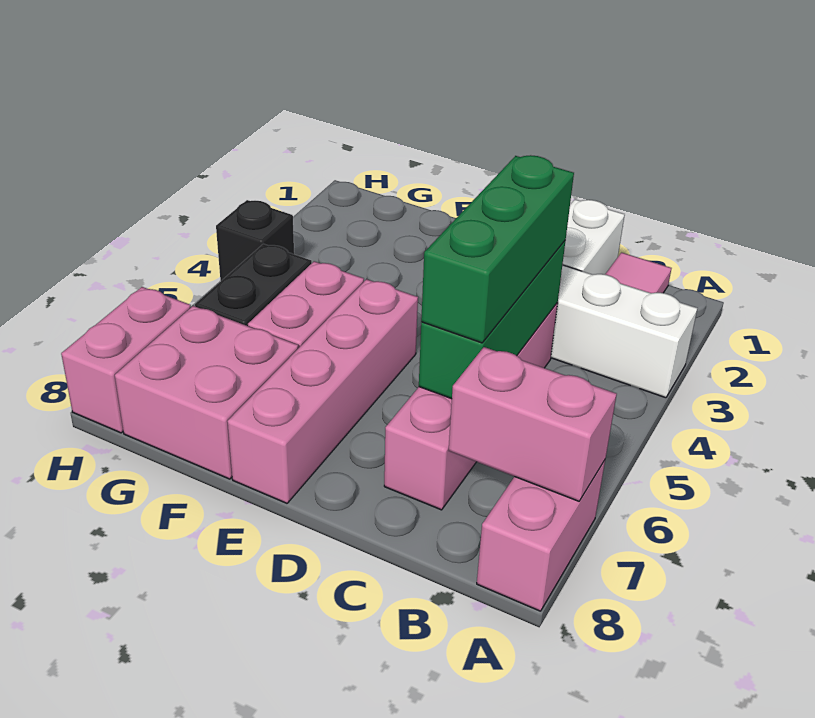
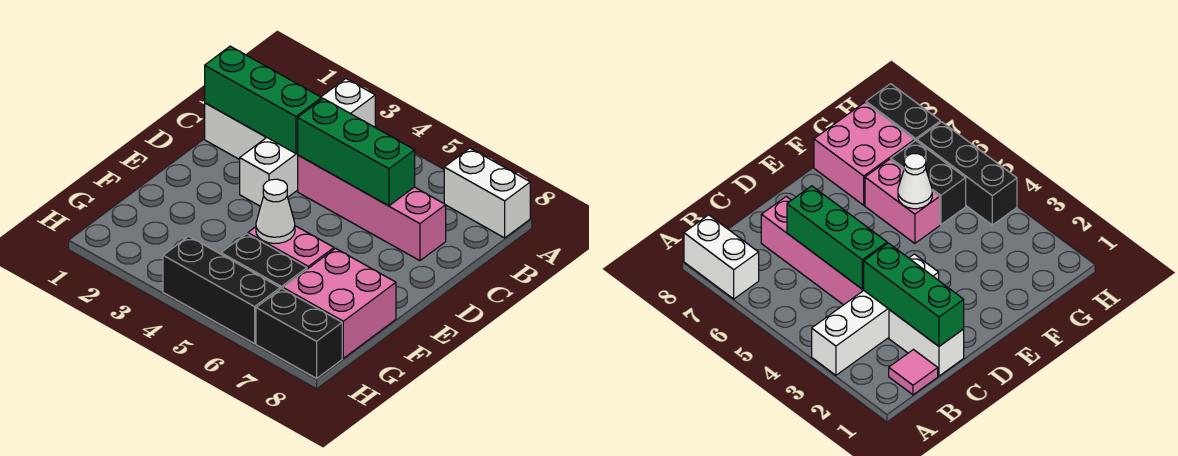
pink brick A7:A8 level 1 -> white brick A7:A8 level 1
pink brick A7:B7 level 2 -> none
green brick C4:C6 level 3 -> green brick C1:C3 level 2
pink brick E5:E8 level 1 -> none
none -> white cone F5 level 2
black brick H4 level 1 -> black brick H4:H6 level 1
pink brick H7:H8 level 1 -> black brick H7:H8 level 1

